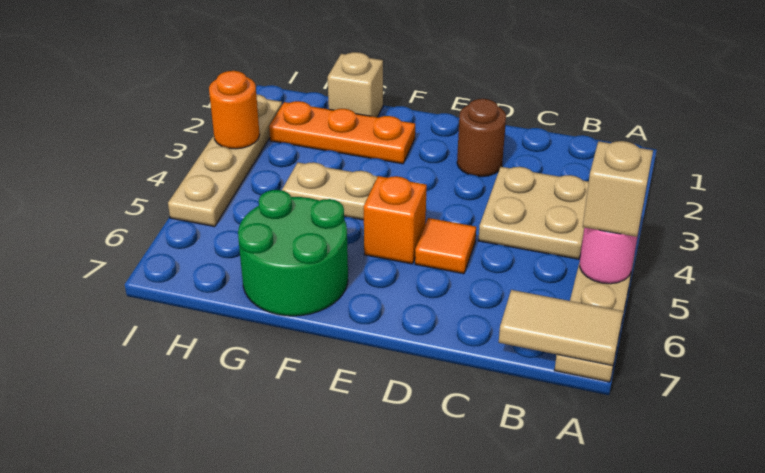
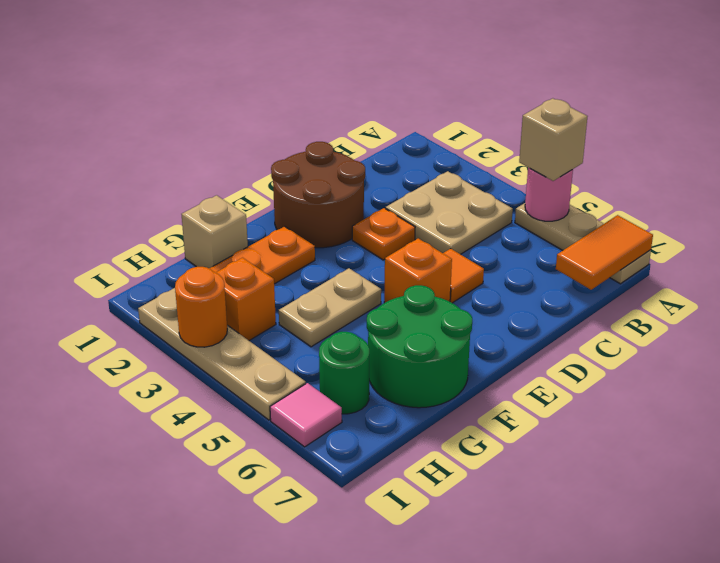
tan tile A7:B7 level 2 -> orange tile A7:B7 level 2
brown round brick D2 level 1 -> brown round brick D1:E2 level 1
none -> orange plate D3 level 1
none -> orange brick H3 level 1
none -> green round brick H6 level 1
none -> pink tile I6 level 1

